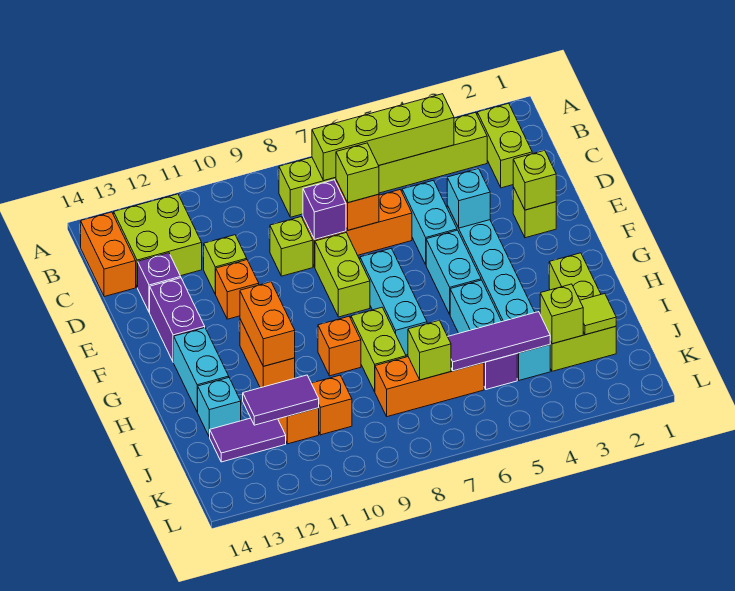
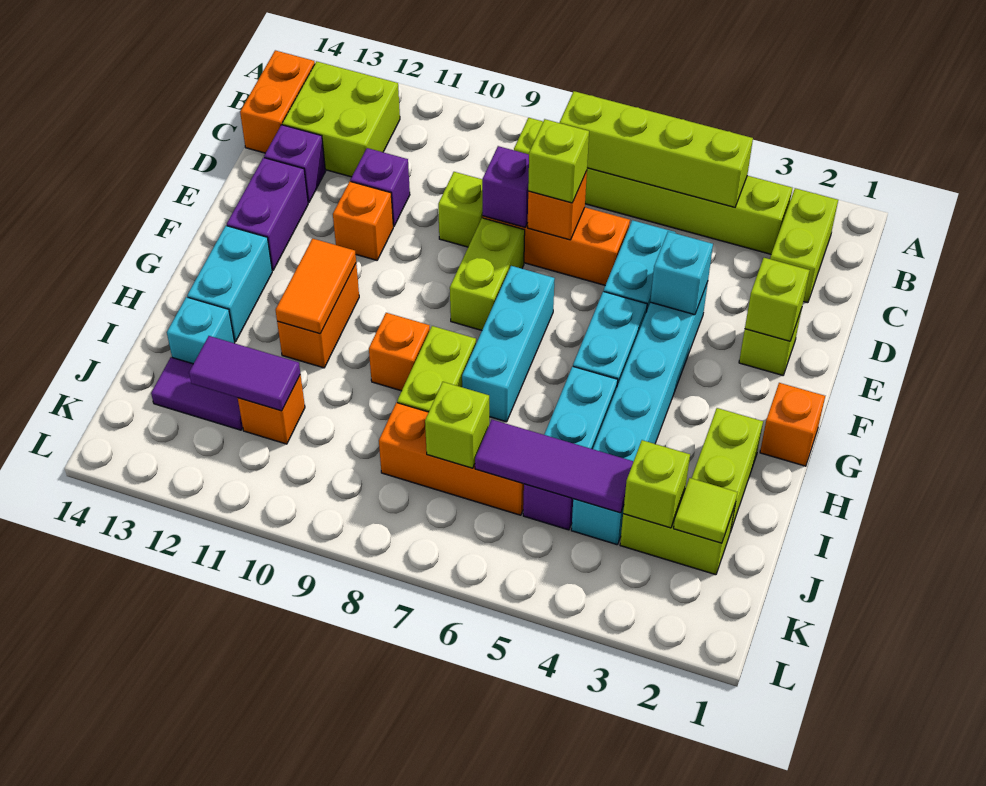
lime brick D11 level 1 -> purple brick D11 level 1
orange brick G11:H11 level 2 -> orange tile G11:H11 level 2
orange brick J10 level 1 -> orange brick G1 level 1

